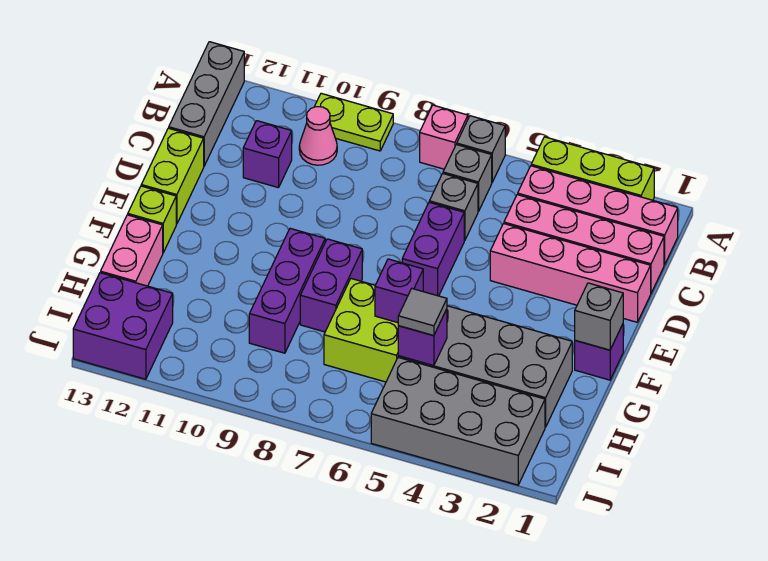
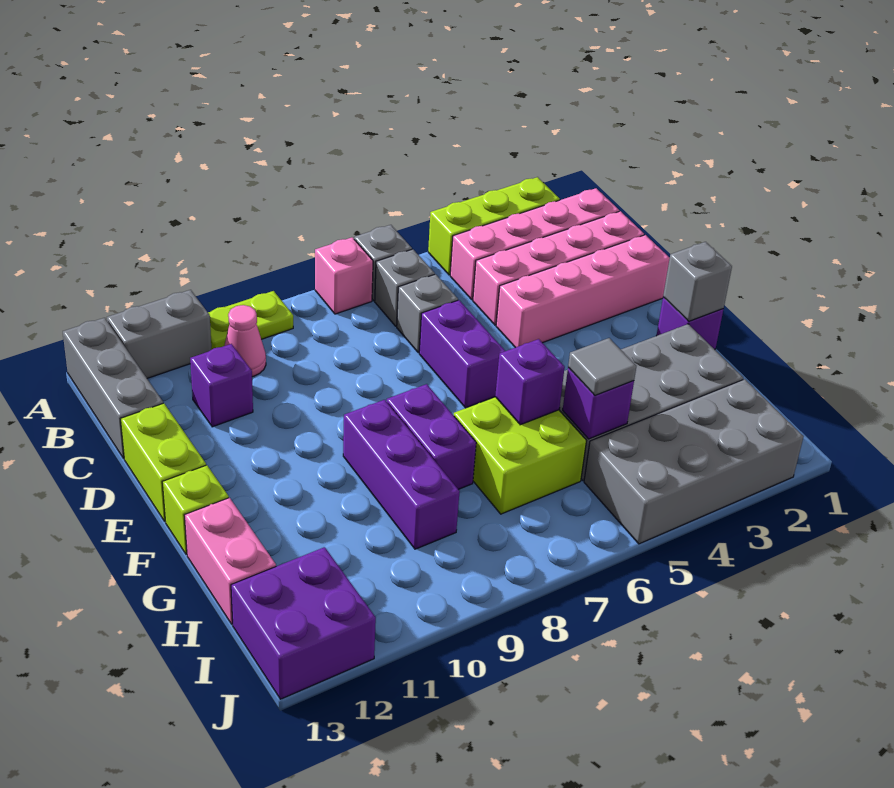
none -> grey brick A11:A12 level 1

